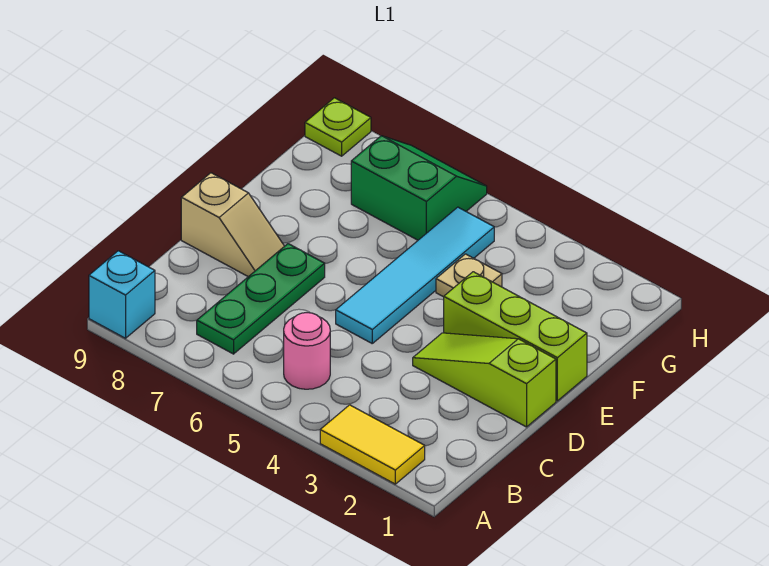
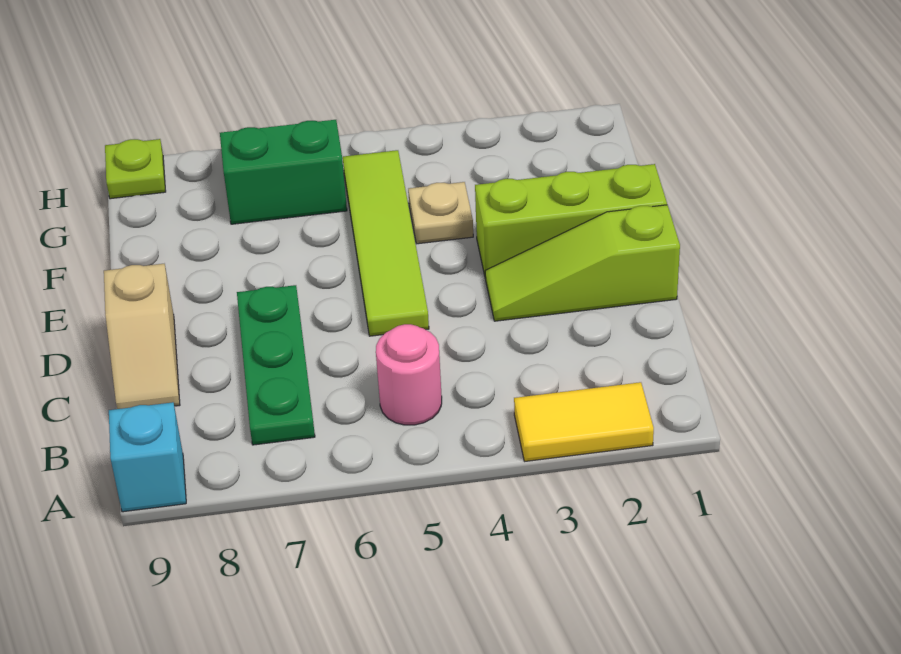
cyan tile D5:G5 level 1 -> lime tile D5:G5 level 1
tan slope D8:D9 level 1 top 9 -> tan slope C9:D9 level 1 top D

